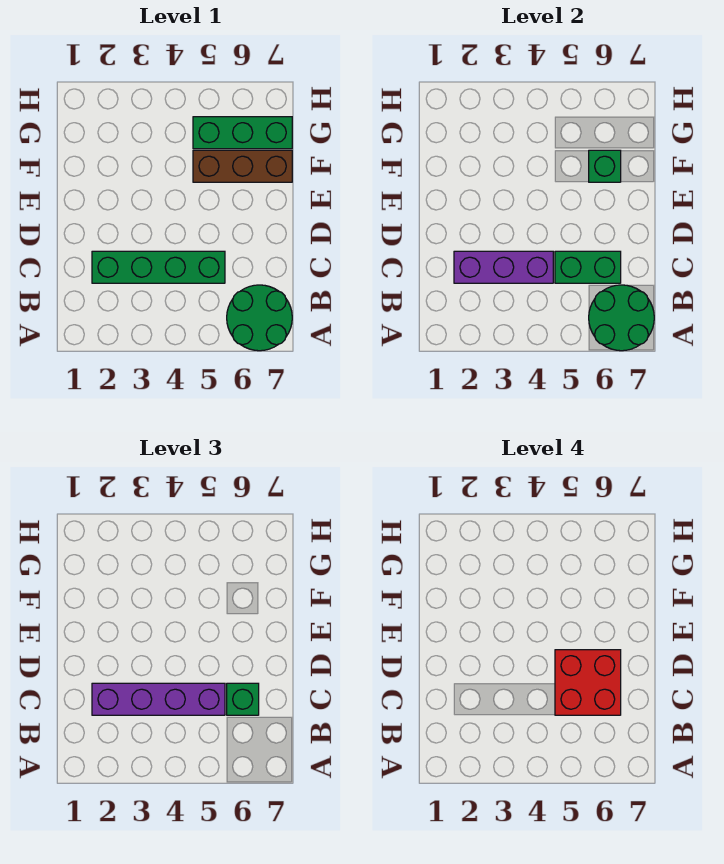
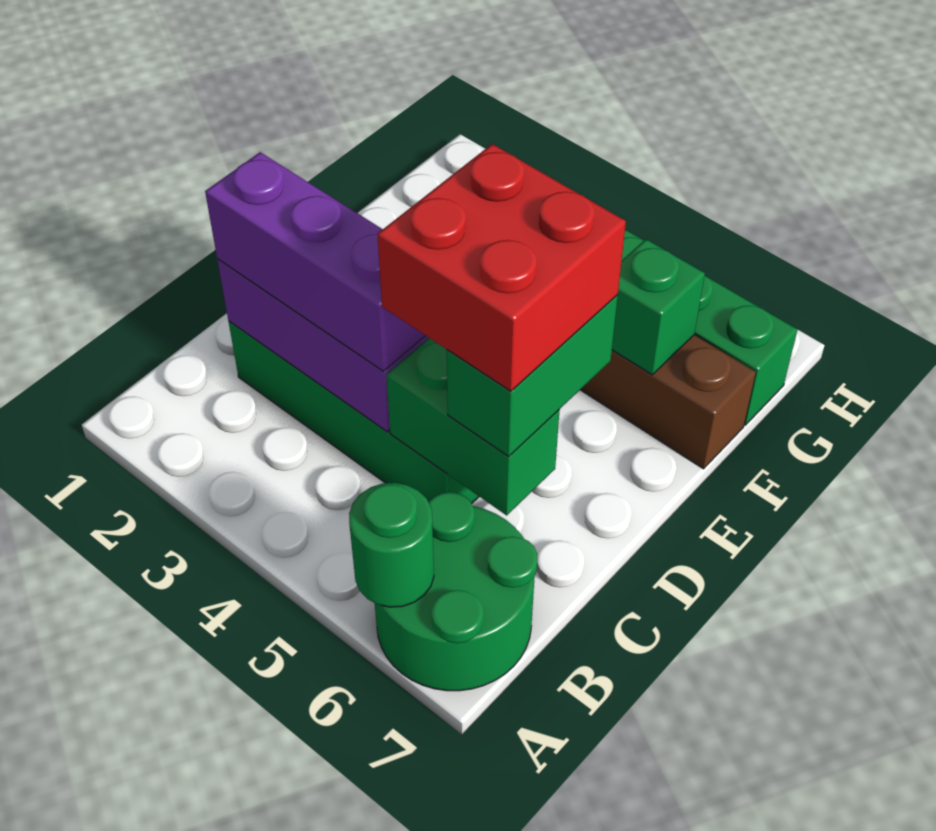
green round brick A6:B7 level 2 -> green round brick A6 level 2
purple brick C2:C5 level 3 -> purple brick C2:C4 level 3
green brick C6 level 3 -> green brick C6:D6 level 3

